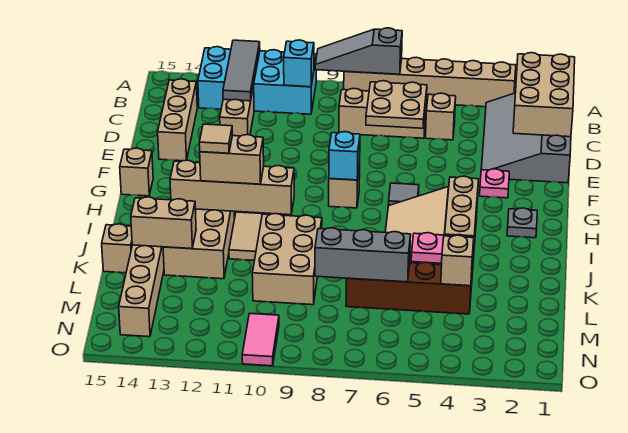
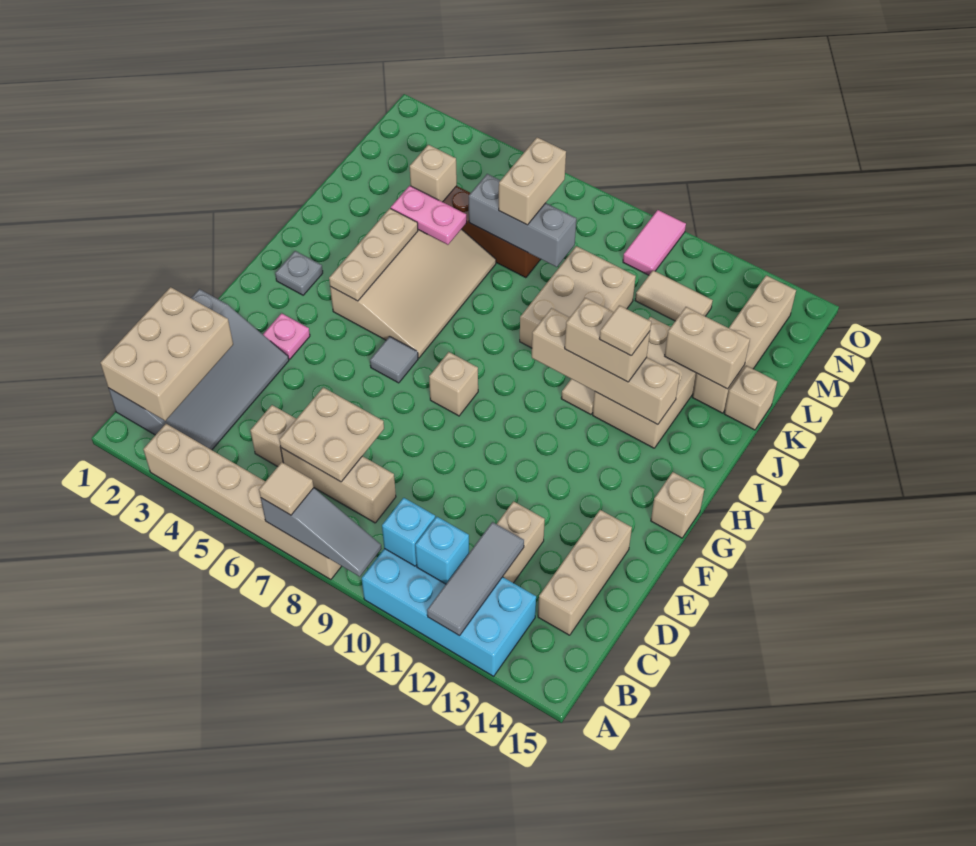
none -> tan tile A7 level 3
cyan brick G8 level 2 -> cyan brick B11 level 2
none -> tan brick L7:M7 level 3
none -> tan tile M11:M12 level 1

